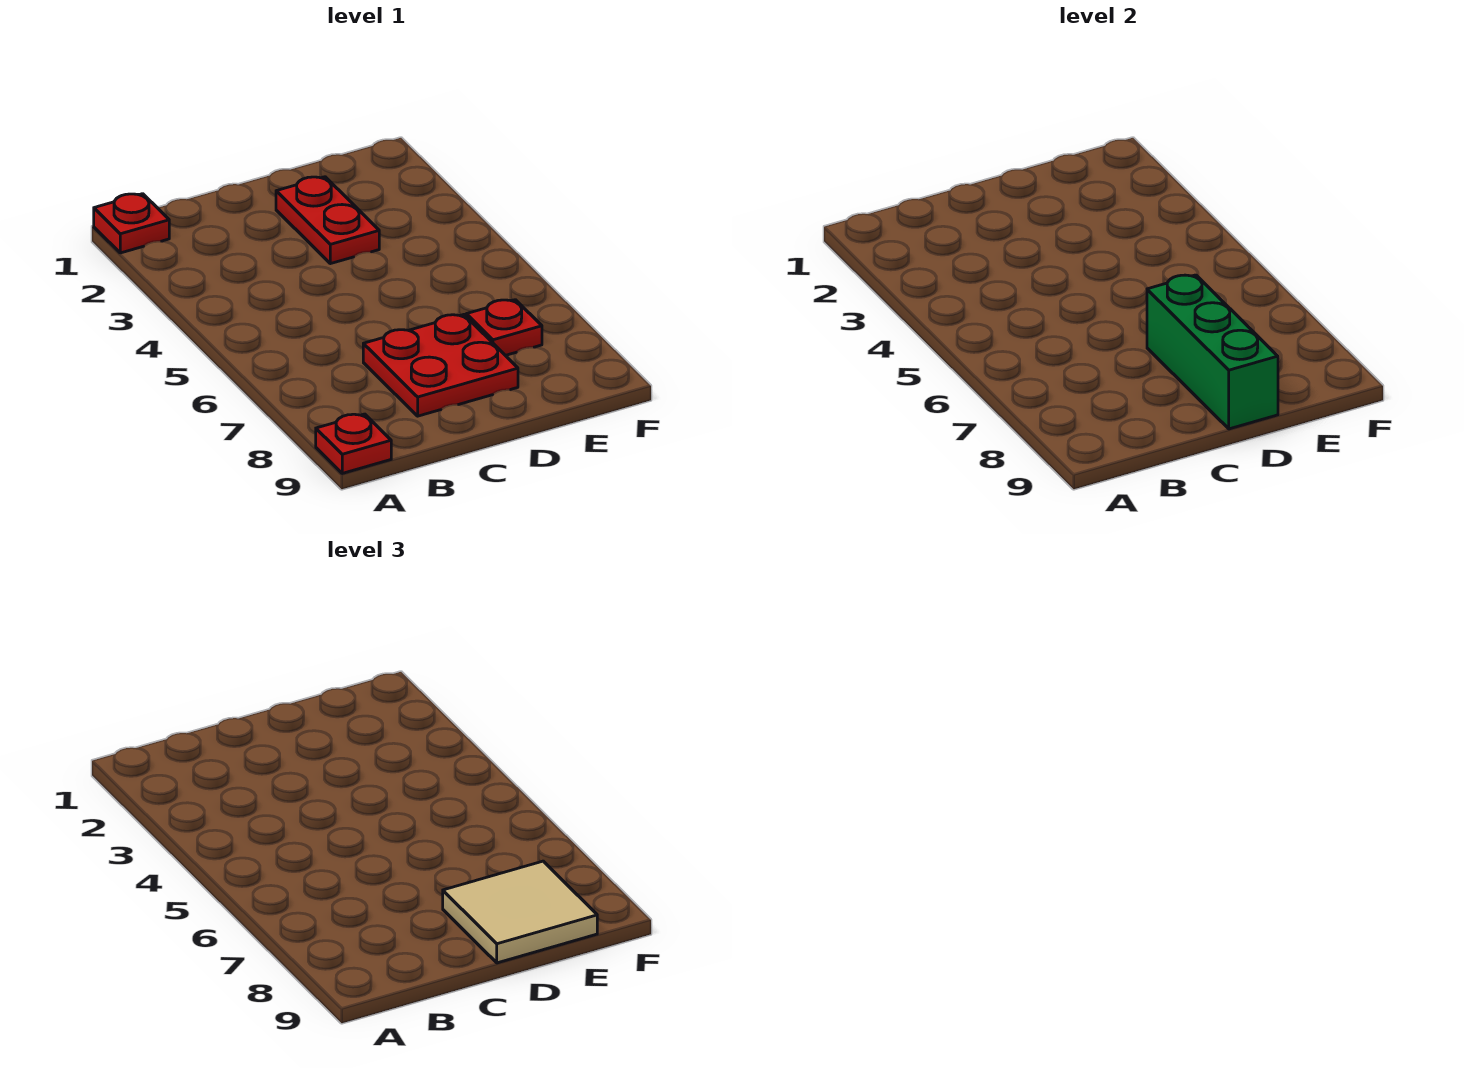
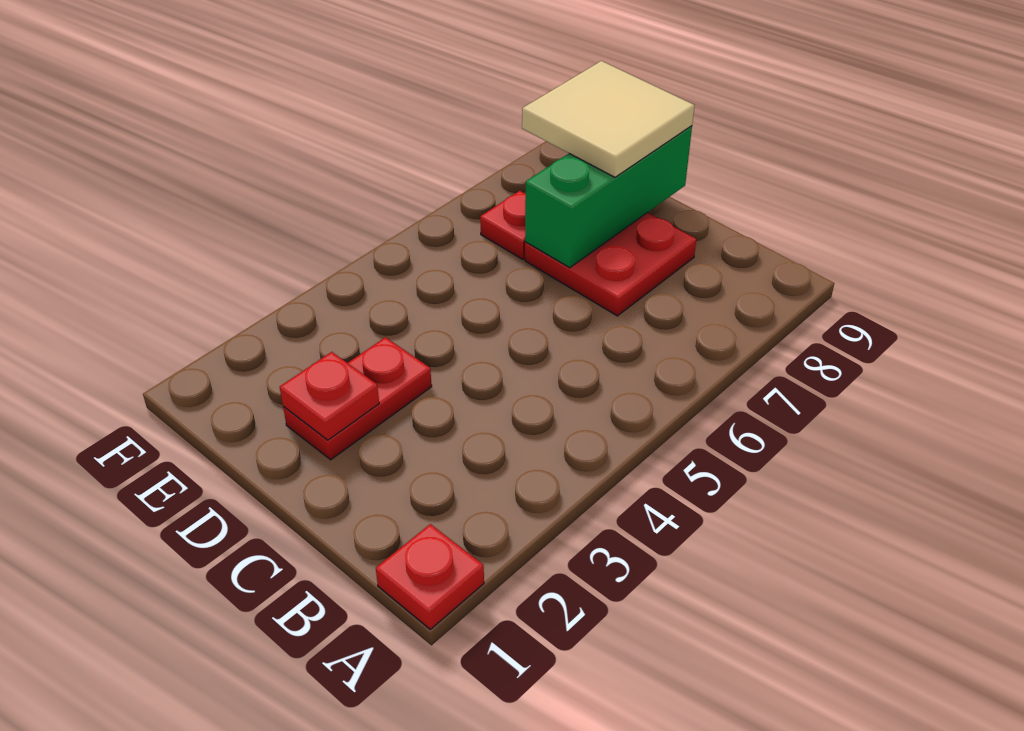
red plate A9 level 1 -> red plate D2 level 2

